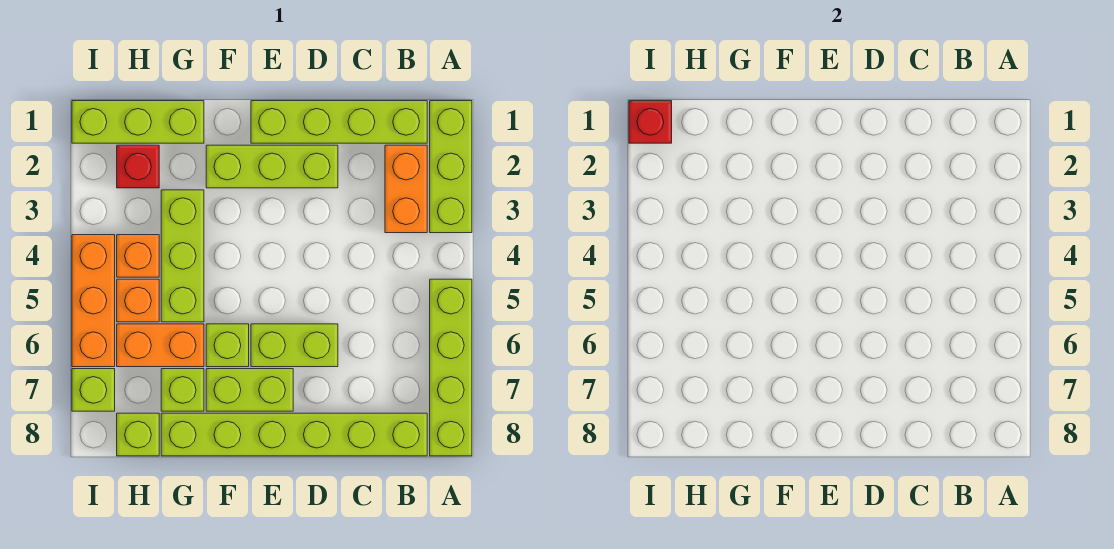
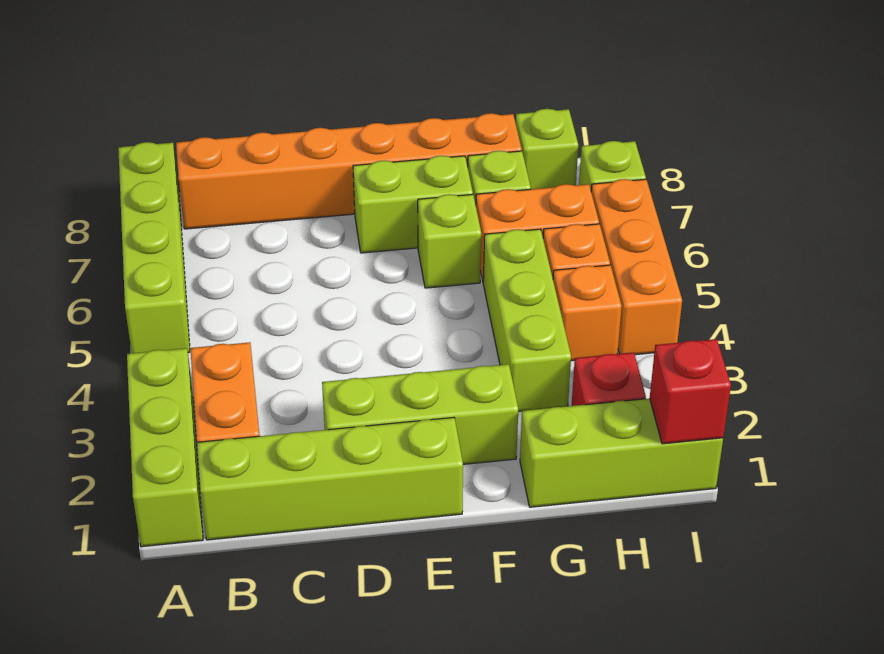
lime brick B8:G8 level 1 -> orange brick B8:G8 level 1
lime brick D6:E6 level 1 -> none

